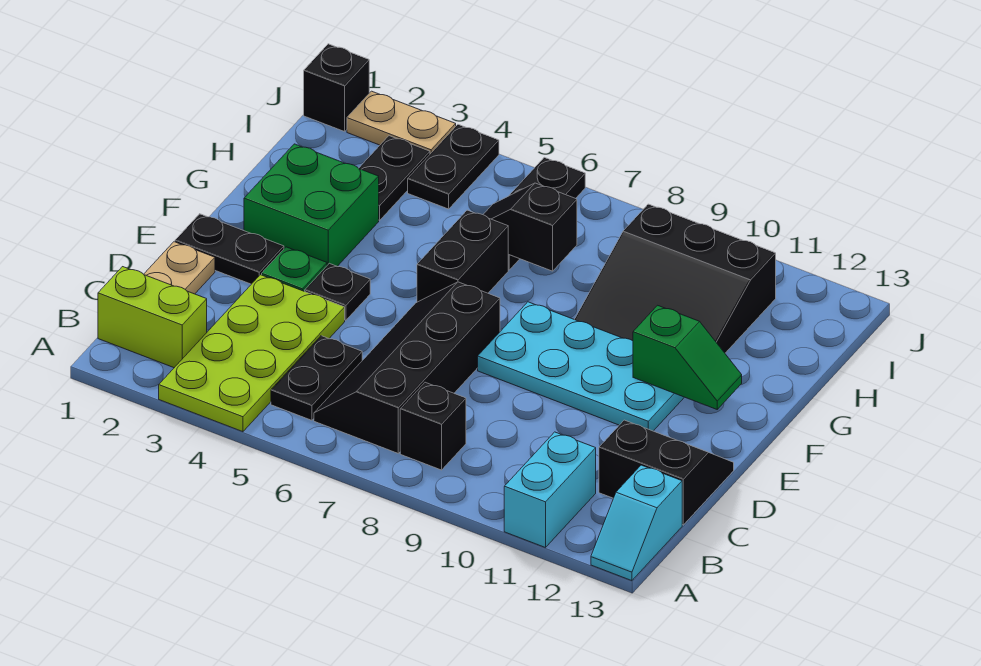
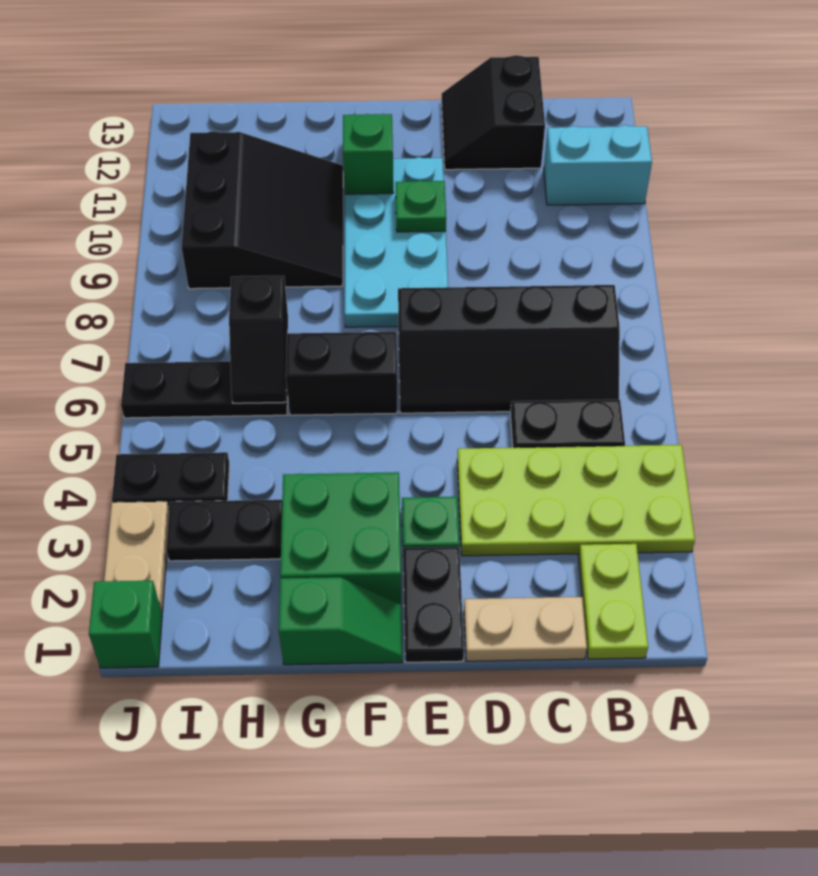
cyan slope A13:B13 level 1 top B -> none
lime brick B1:B2 level 1 -> lime plate B1:B2 level 1
black brick B8 level 1 -> none
black plate E4 level 1 -> none
none -> green plate E10 level 2
none -> green slope F1:G1 level 1 top G
black brick J1 level 1 -> green brick J1 level 1

